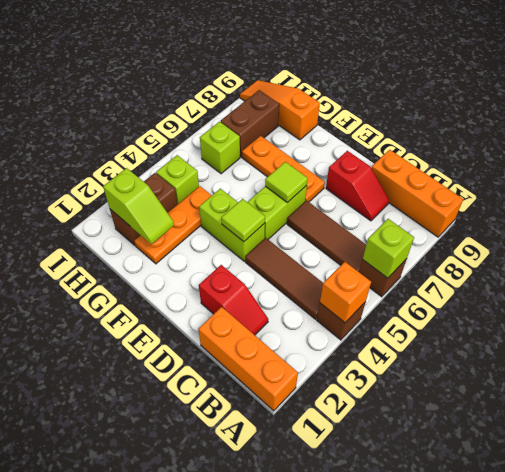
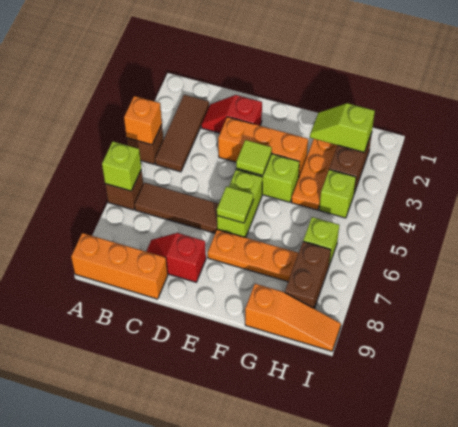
orange brick A1:C1 level 1 -> orange brick D3:F3 level 1
brown tile B4:D4 level 1 -> brown tile B2:B4 level 1

